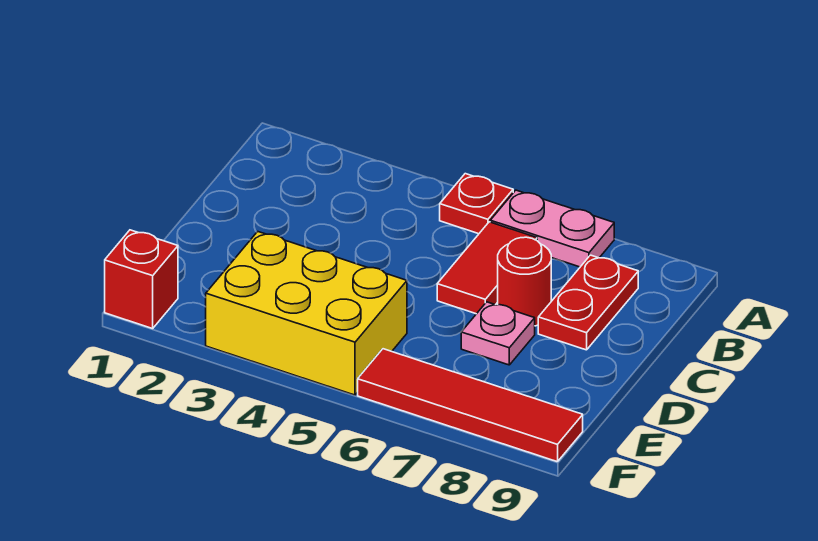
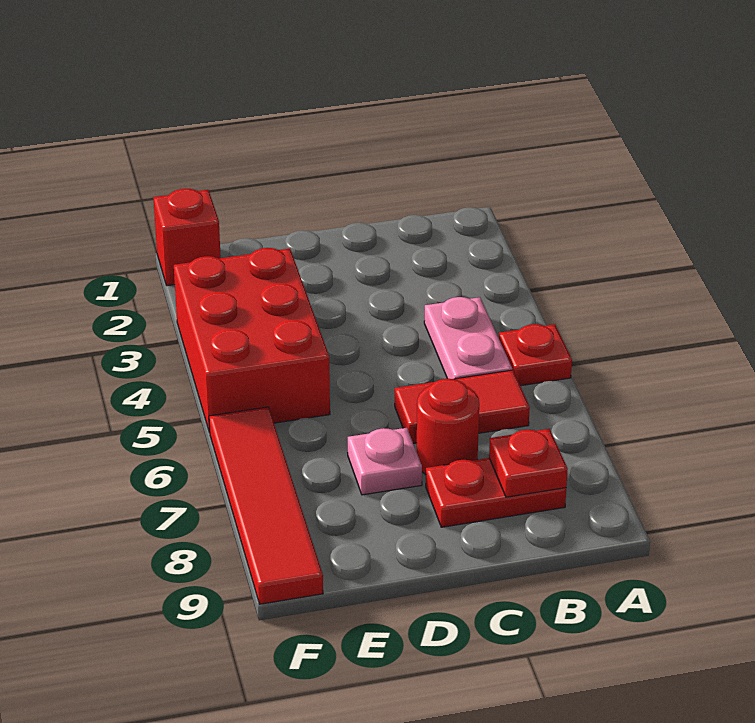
pink plate A6:A7 level 1 -> pink plate B4:B5 level 1
none -> red plate B8 level 2
yellow brick E3:F5 level 1 -> red brick E3:F5 level 1

